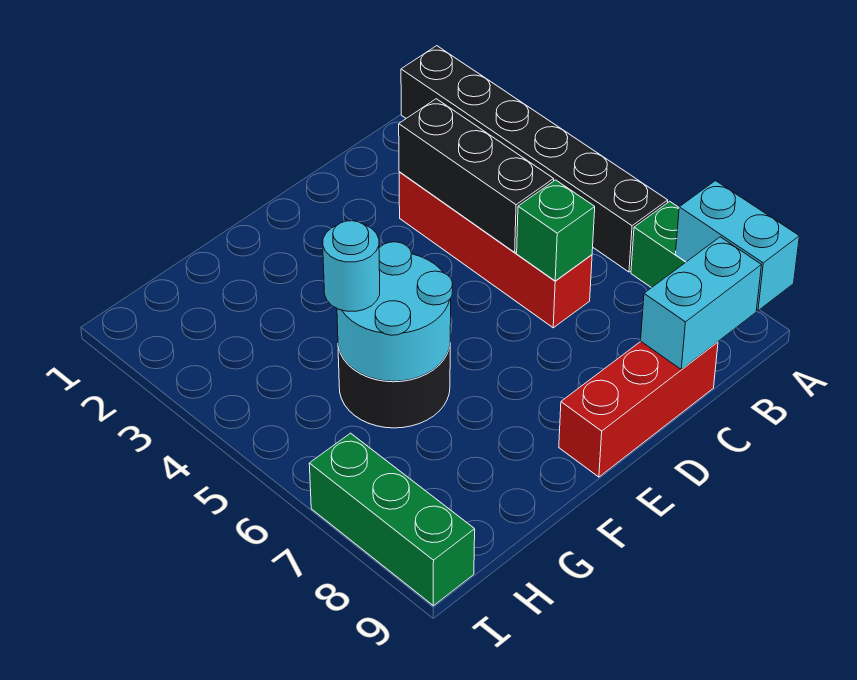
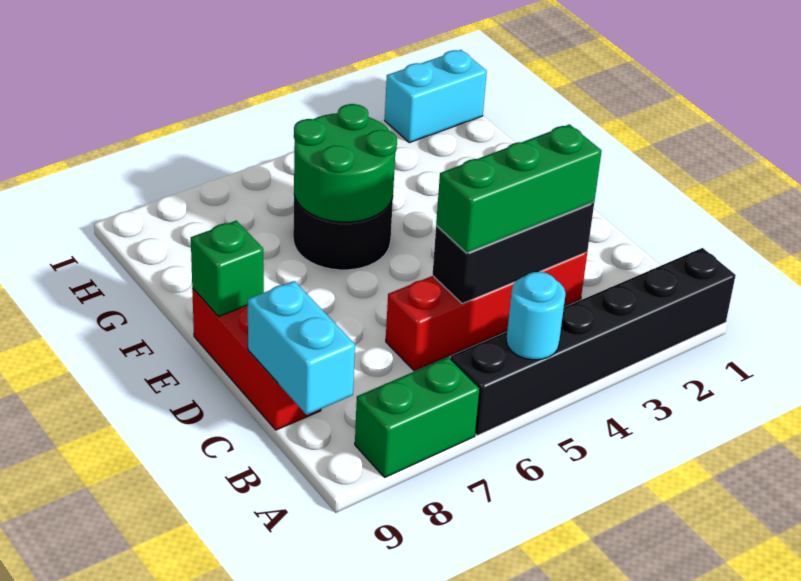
cyan brick A8:A9 level 2 -> cyan brick I1:I2 level 1
green brick C6 level 2 -> green brick E9 level 2
cyan round brick F5:G6 level 2 -> green round brick F5:G6 level 2
cyan round brick G5 level 3 -> cyan round brick A5 level 2
green brick I7:I9 level 1 -> green brick C3:C5 level 3

